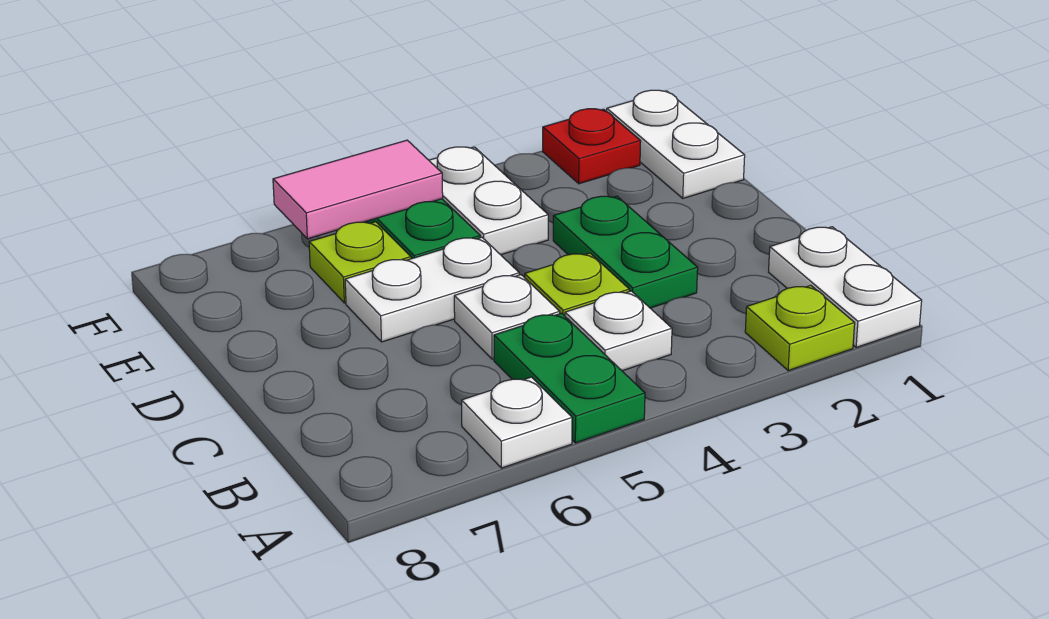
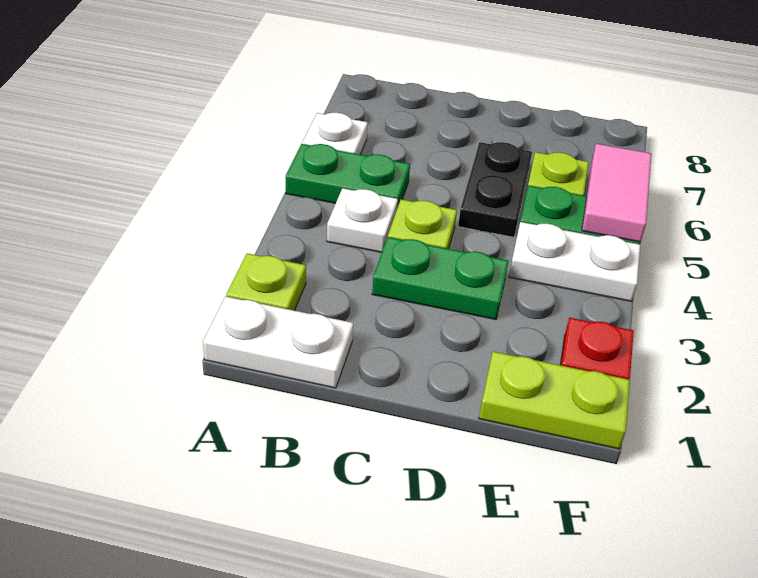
white plate C5 level 1 -> none
white plate D5:D6 level 1 -> black plate D5:D6 level 1
white plate E1:F1 level 1 -> lime plate E1:F1 level 1

